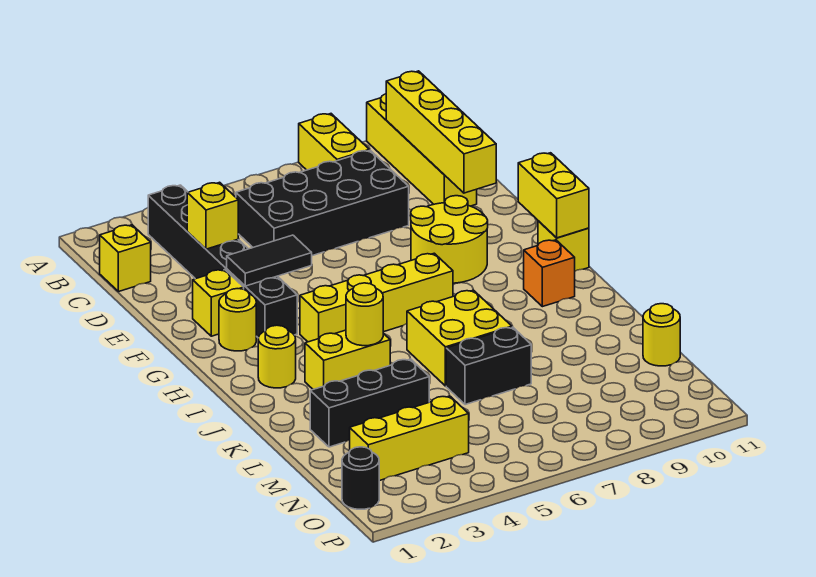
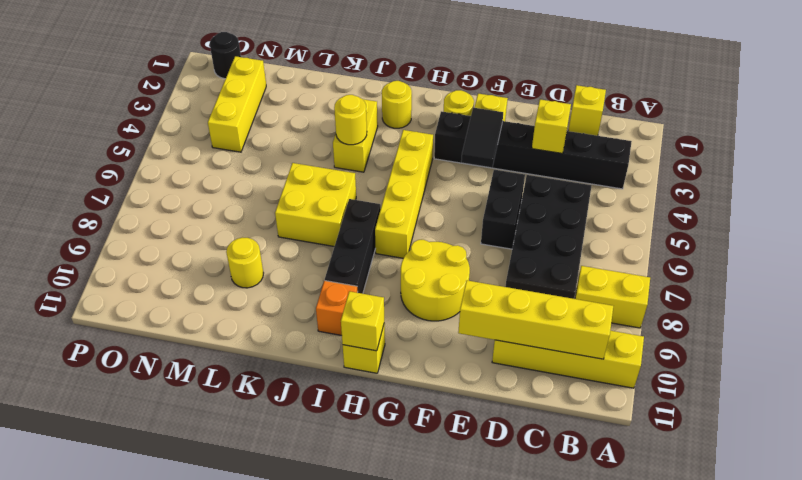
yellow brick G11:H11 level 2 -> yellow brick H11 level 2
black brick L2:L4 level 1 -> black brick I7:I9 level 1
black brick L6:L7 level 1 -> black brick E5:E6 level 1
yellow round brick M11 level 1 -> yellow round brick L9 level 1

